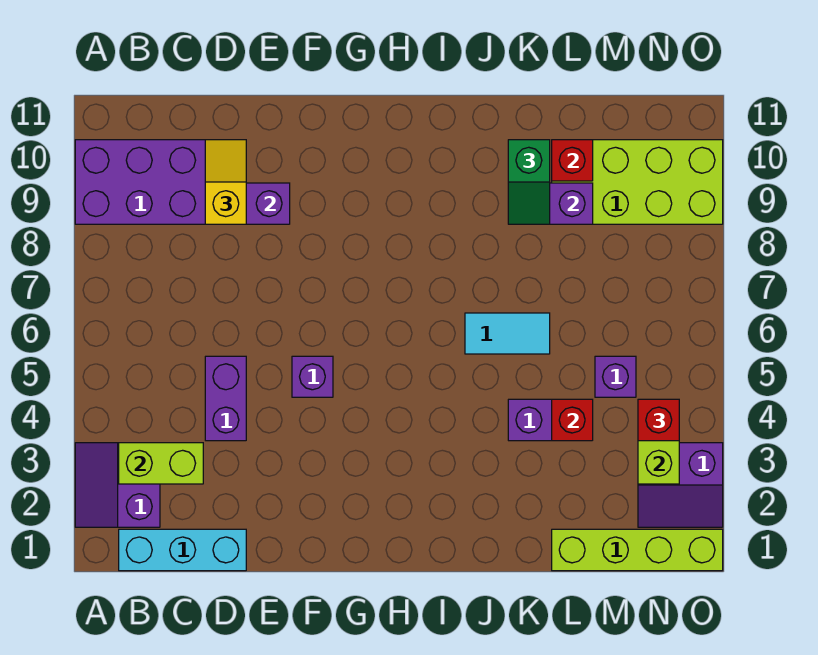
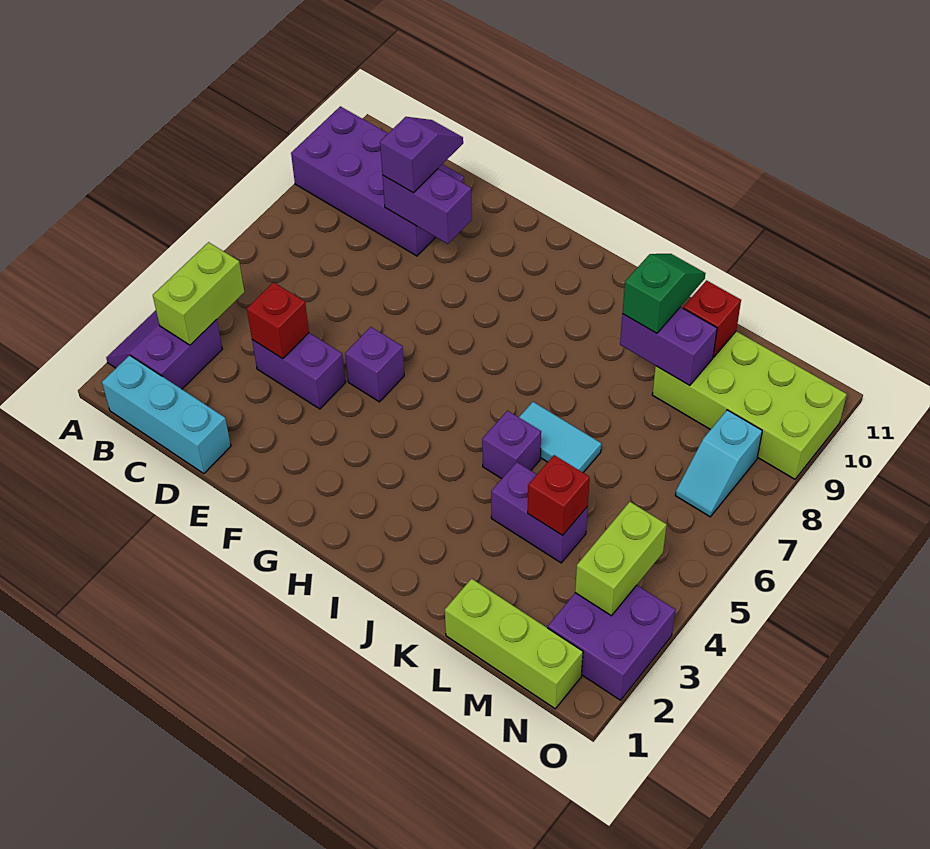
lime brick B3:C3 level 2 -> lime brick B3:B4 level 2
purple brick D4:D5 level 1 -> purple brick D4:E4 level 1
yellow slope D9:D10 level 3 top 9 -> purple slope D9:D10 level 3 top 9
green slope K9:K10 level 3 top 10 -> green slope K9:K10 level 3 top 9
lime brick L1:O1 level 1 -> lime brick L1:N1 level 1
purple brick M5 level 1 -> purple brick J5 level 1
purple slope N2:O3 level 1 top 3 -> purple brick N2:O3 level 1
red brick N4 level 3 -> red brick D4 level 2
none -> cyan slope N7:N8 level 1 top 8

